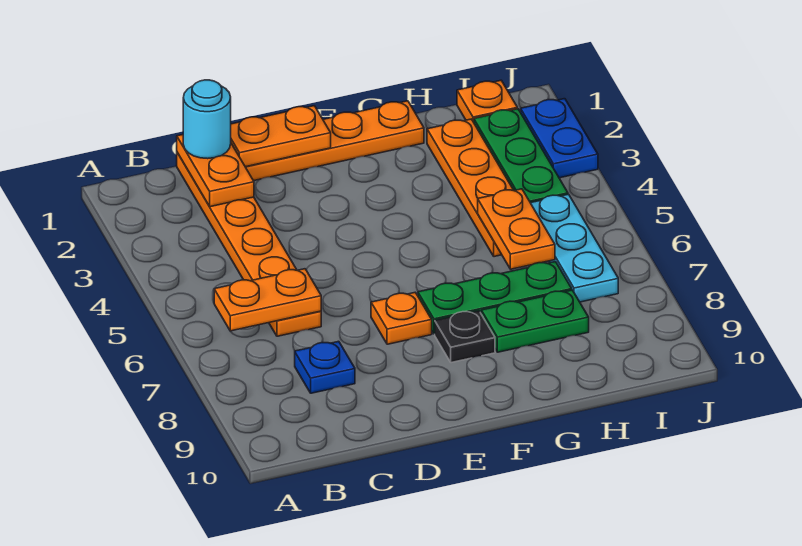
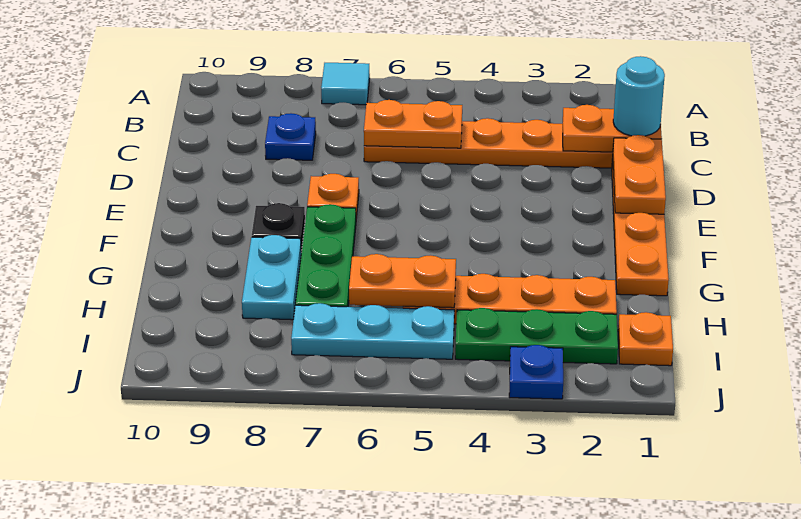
none -> cyan tile A7 level 1
orange plate B6:C6 level 2 -> orange plate C5:C6 level 2
green plate G8:H8 level 1 -> cyan plate G8:H8 level 1
blue plate J2:J3 level 1 -> blue plate J3 level 1

